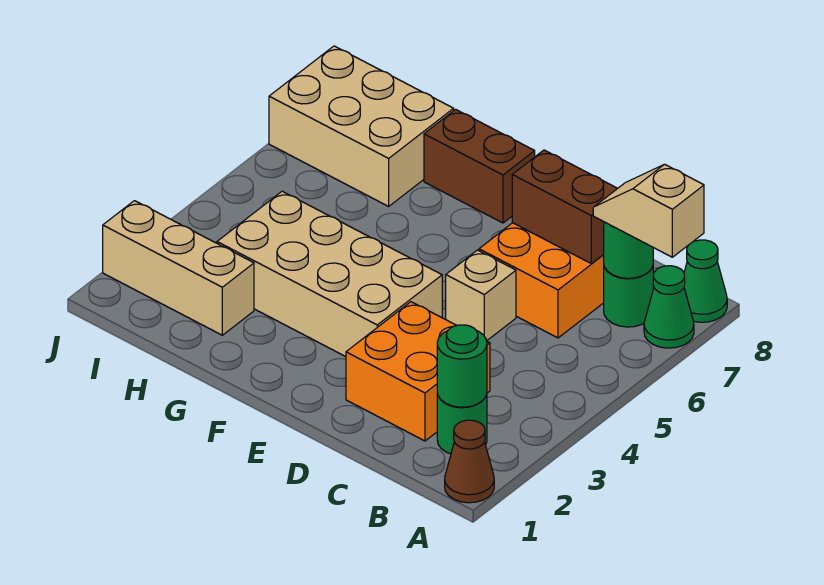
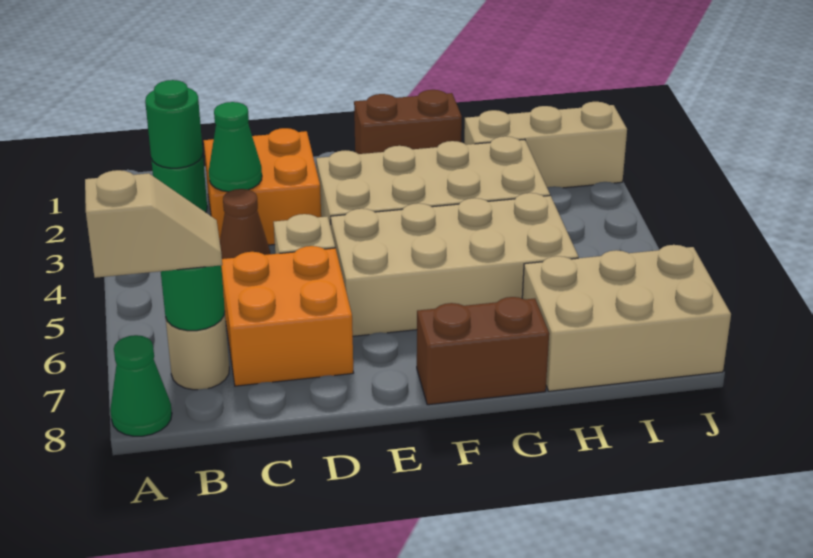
brown cone A1 level 1 -> brown cone C4 level 1
green cone A7 level 1 -> green cone C3 level 2
green round brick B7 level 1 -> tan round brick B7 level 1
brown brick C7:D7 level 2 -> brown brick F1:G1 level 1
none -> tan brick E5:H6 level 1

